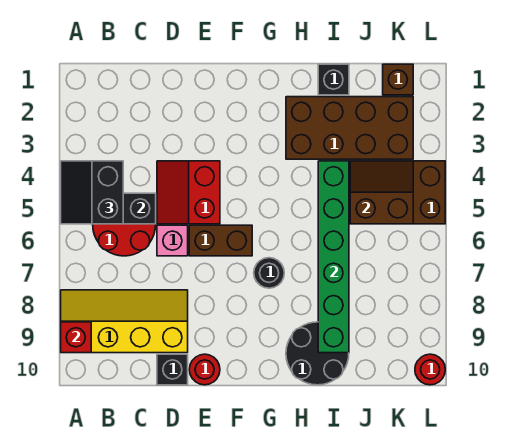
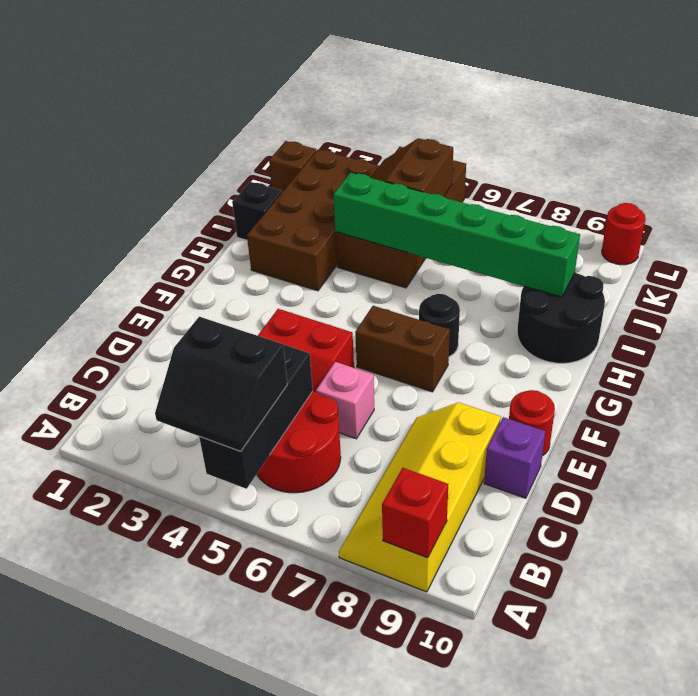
black brick D10 level 1 -> purple brick D10 level 1
brown brick E6:F6 level 1 -> brown brick F6:F7 level 1

